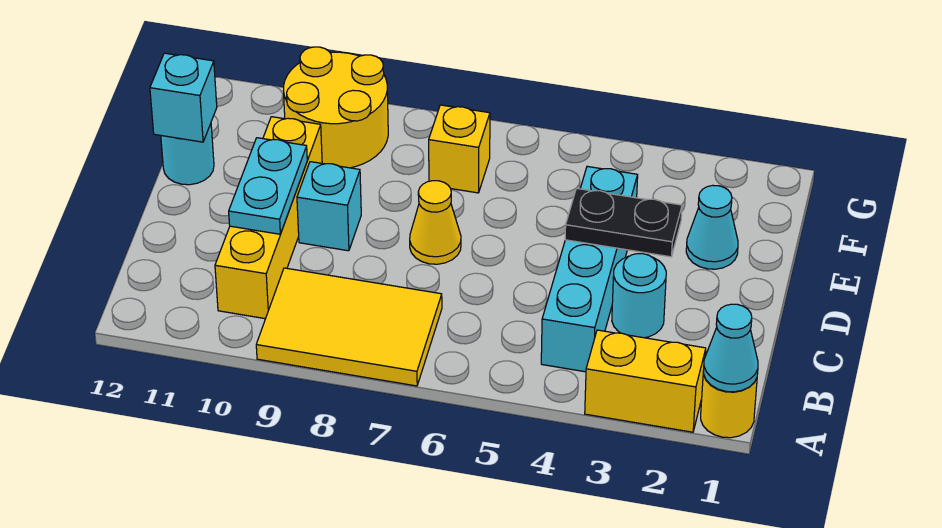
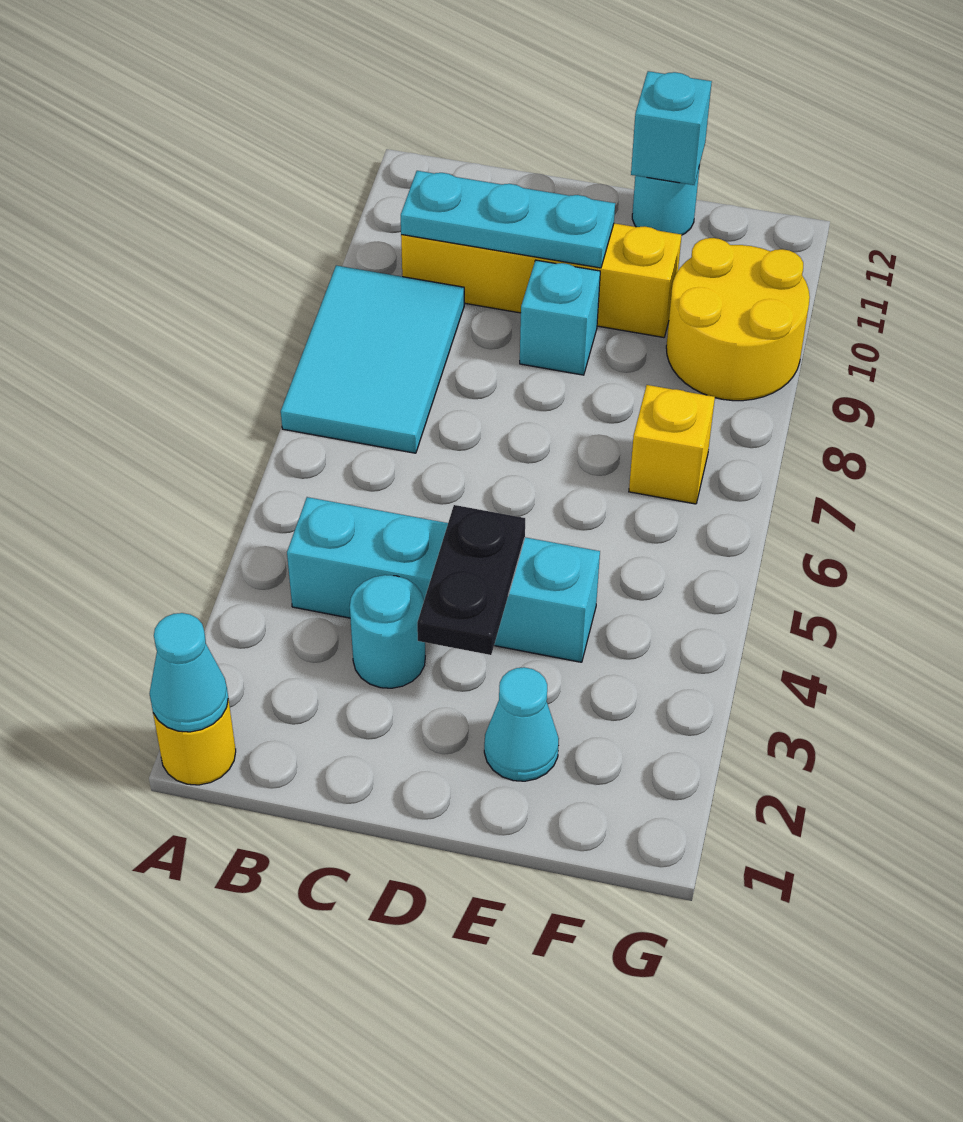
yellow brick A2:A3 level 1 -> none
yellow tile A7:B9 level 1 -> cyan tile A7:B9 level 1
cyan plate C10:D10 level 2 -> cyan plate B10:D10 level 2
yellow cone D7 level 1 -> none

